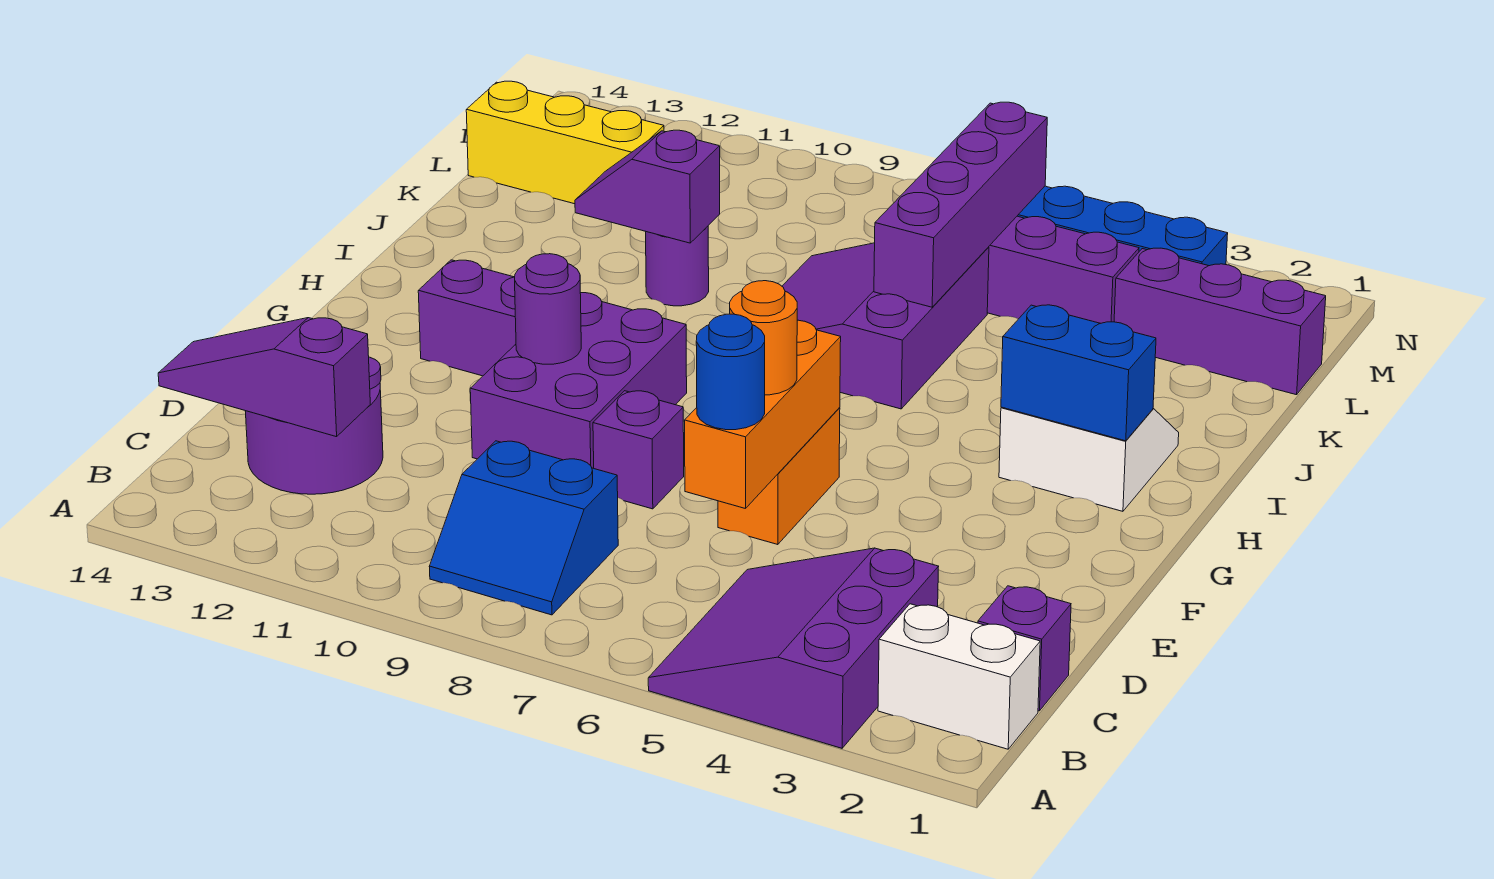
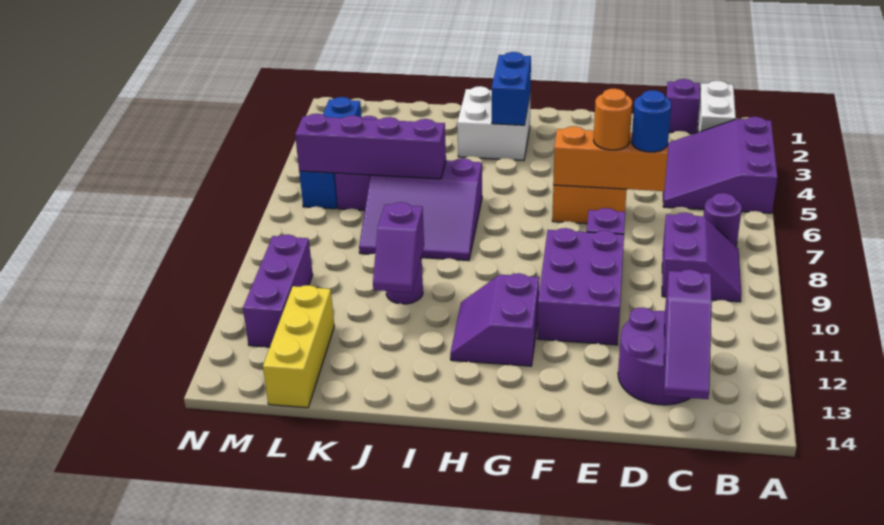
purple slope A3:C5 level 1 top 3 -> purple slope A3:C5 level 1 top A
blue slope B8:C9 level 1 top C -> purple slope B8:C9 level 1 top C
purple brick E9:G10 level 1 -> purple brick E9:F11 level 1
purple round brick F10 level 2 -> purple round brick B7 level 1
white slope H2:I3 level 1 top H -> white brick H2:I3 level 1
purple brick L1:L3 level 1 -> purple brick M10:M12 level 1

